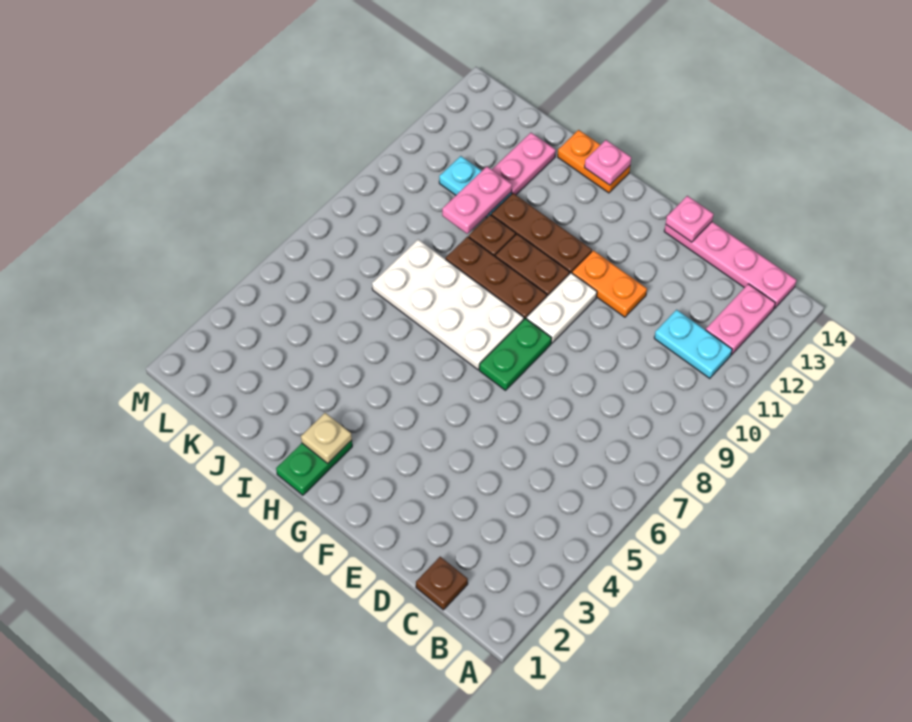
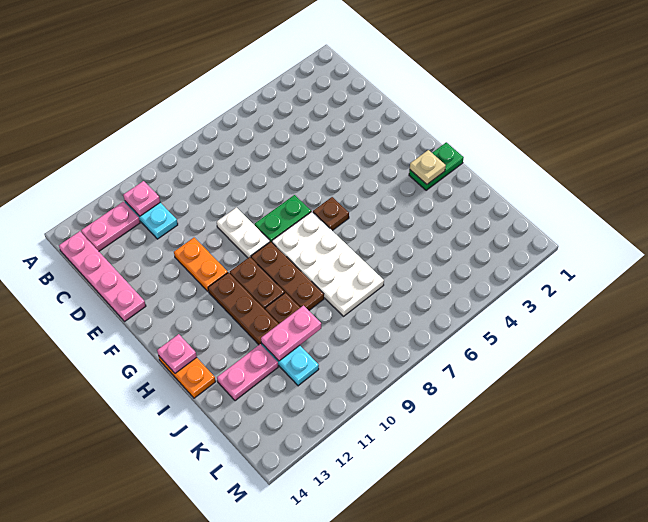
brown plate C1 level 1 -> brown plate G6 level 1
pink plate E14 level 2 -> pink plate B11 level 2
white plate F9:F10 level 1 -> white plate E9:F9 level 1

